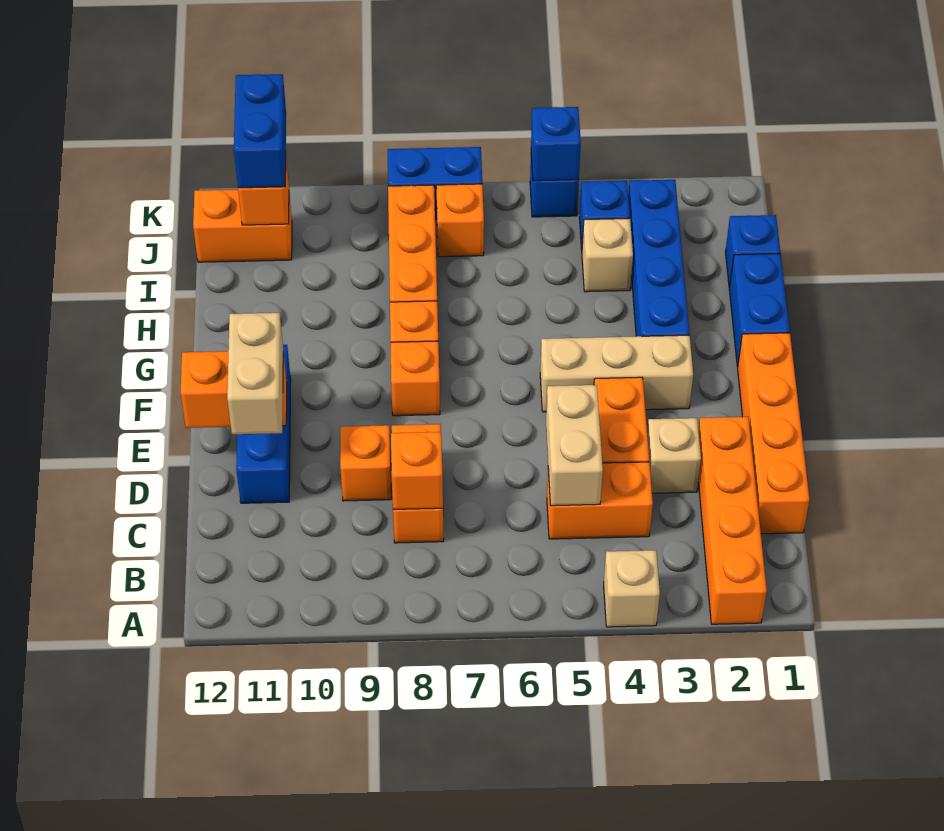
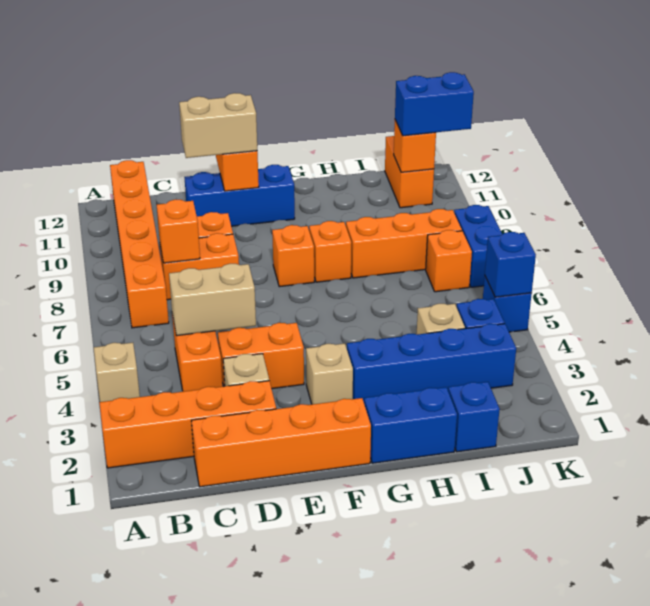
none -> orange brick B7:B12 level 1
tan brick F3:F5 level 1 -> tan brick F3 level 1

